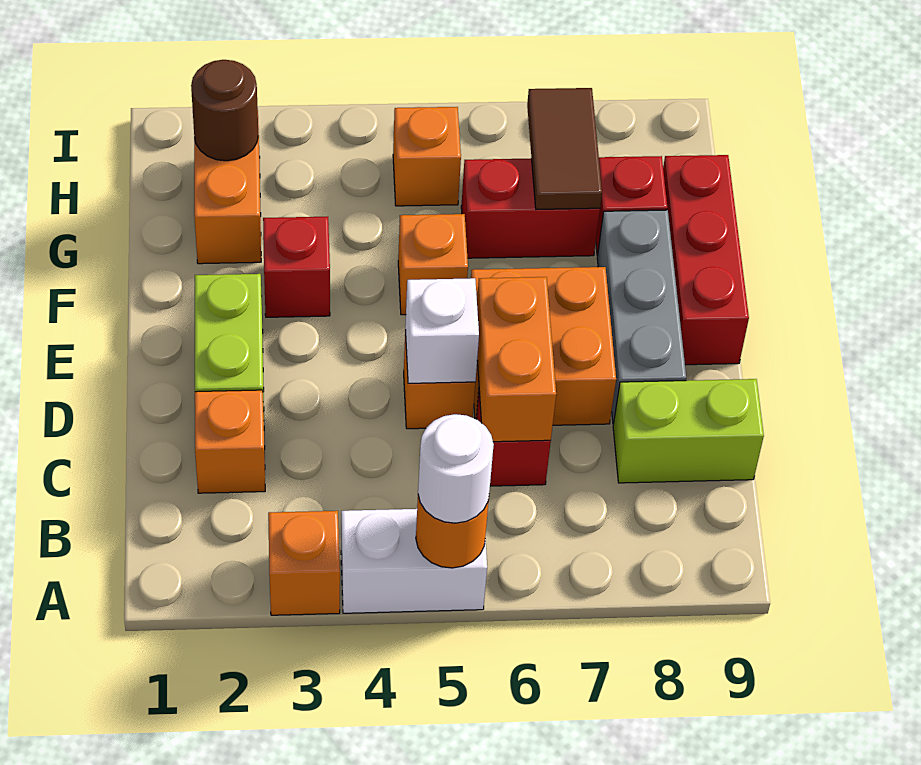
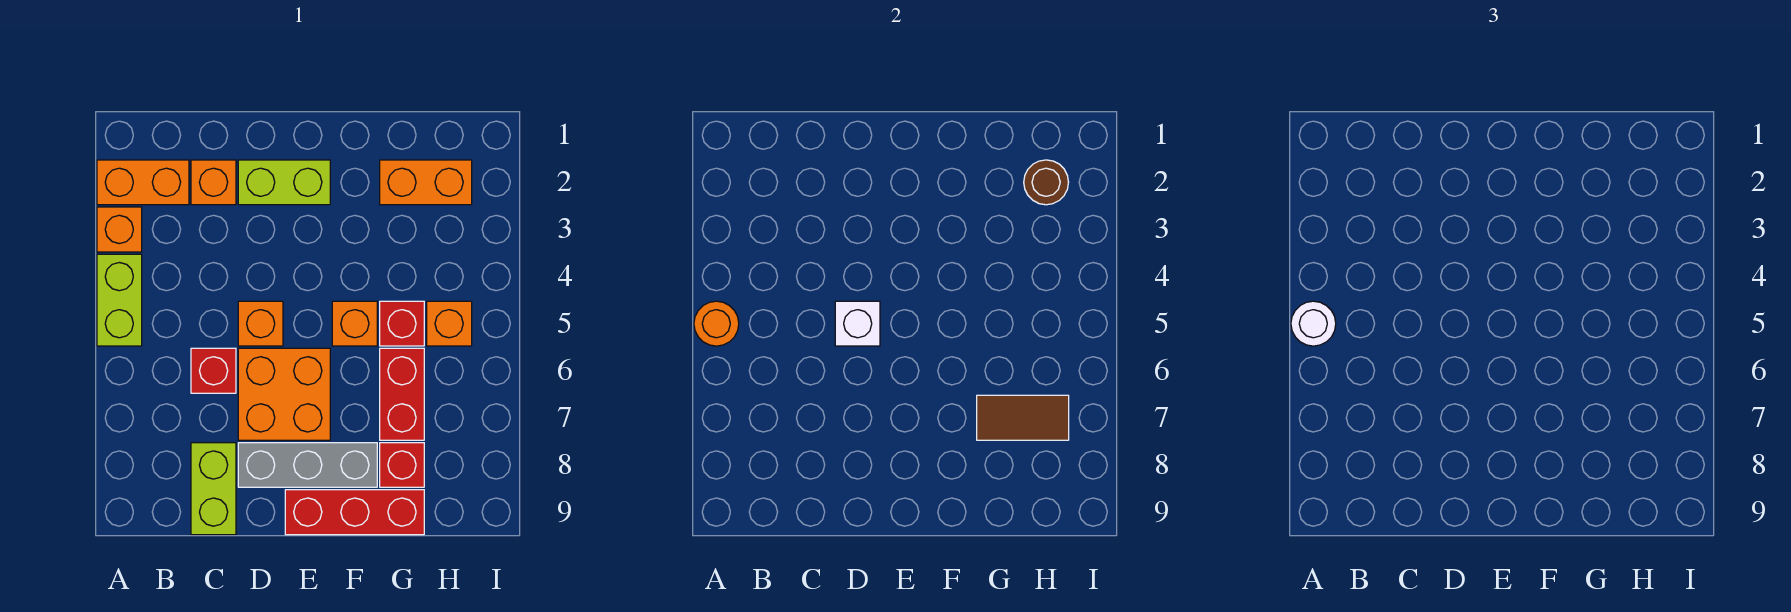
white brick A4:A5 level 1 -> lime brick A4:A5 level 1
orange brick C6:D6 level 2 -> orange brick A2:B2 level 1
red brick F3 level 1 -> red brick G5 level 1

